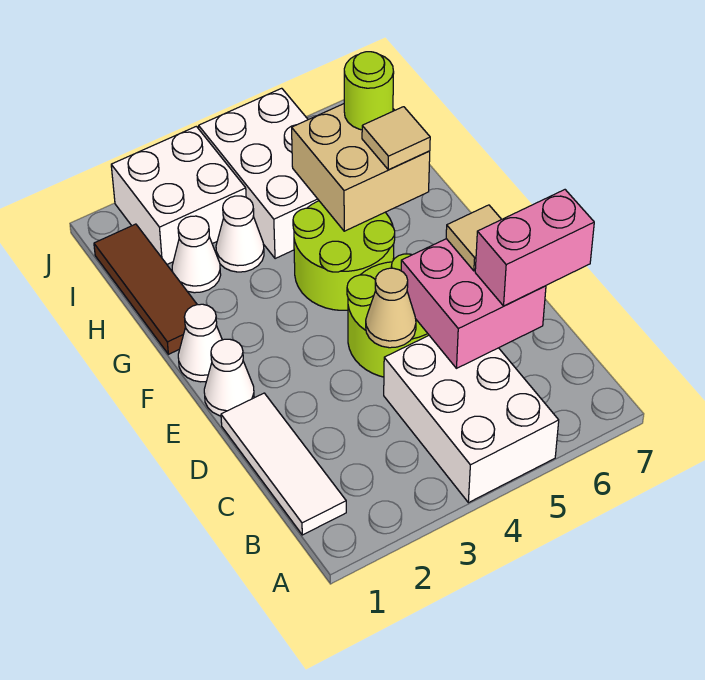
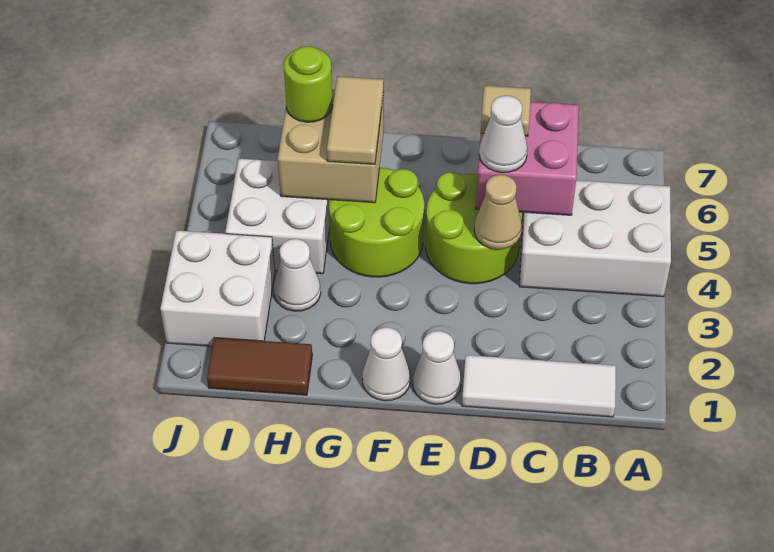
pink brick C6:C7 level 3 -> none
brown tile G1:I1 level 1 -> brown tile H1:I1 level 1
tan tile G6 level 3 -> tan tile G5:G6 level 3
white cone H2 level 1 -> white cone D5 level 3
white brick H4:J5 level 1 -> white brick H4:I5 level 1

